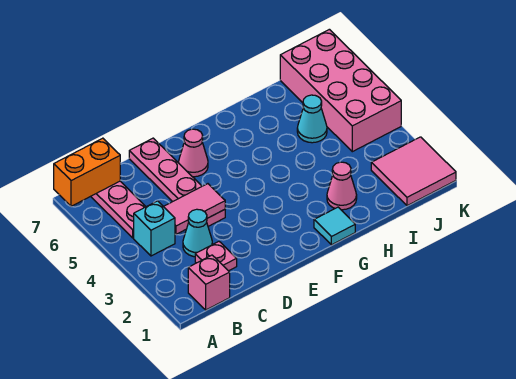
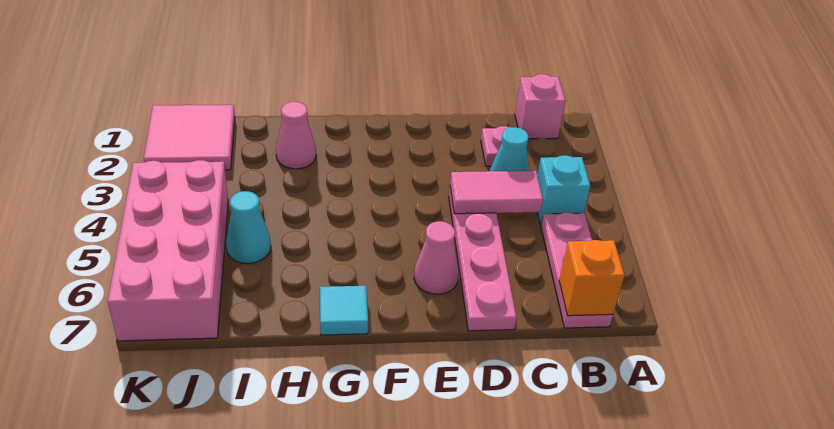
orange brick A7:B7 level 2 -> orange brick B7 level 2
cyan tile G1 level 1 -> cyan tile G7 level 1

